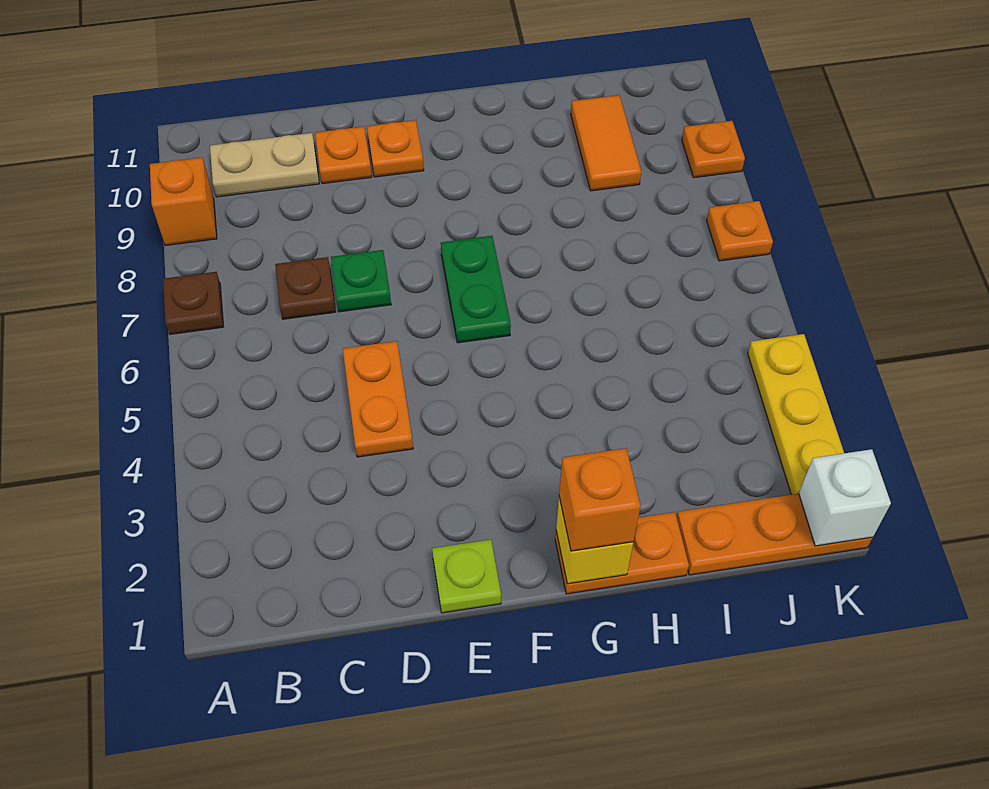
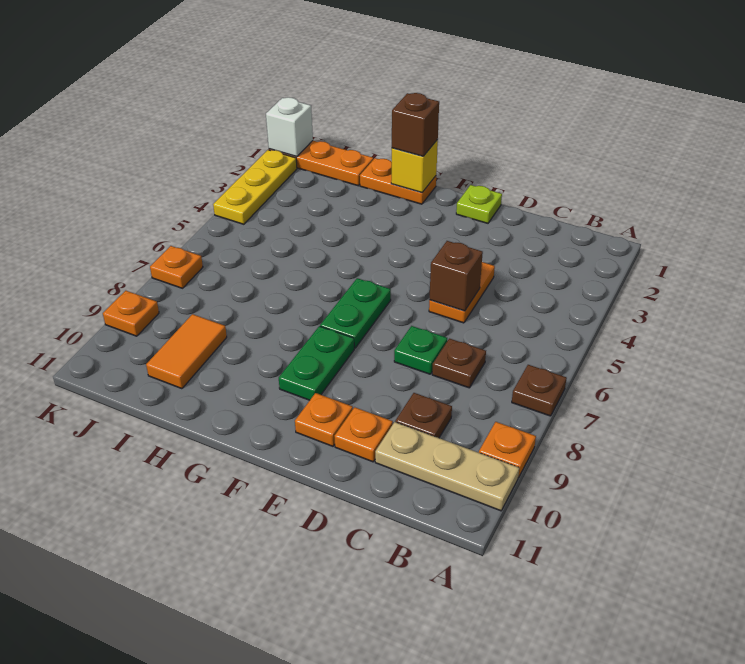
orange brick A9 level 1 -> orange plate A9 level 1
tan plate B10:C10 level 1 -> tan plate A10:C10 level 1
none -> brown plate C9 level 1
none -> brown brick D5 level 2
none -> green plate F8:F9 level 1
orange brick G1 level 3 -> brown brick G1 level 3

